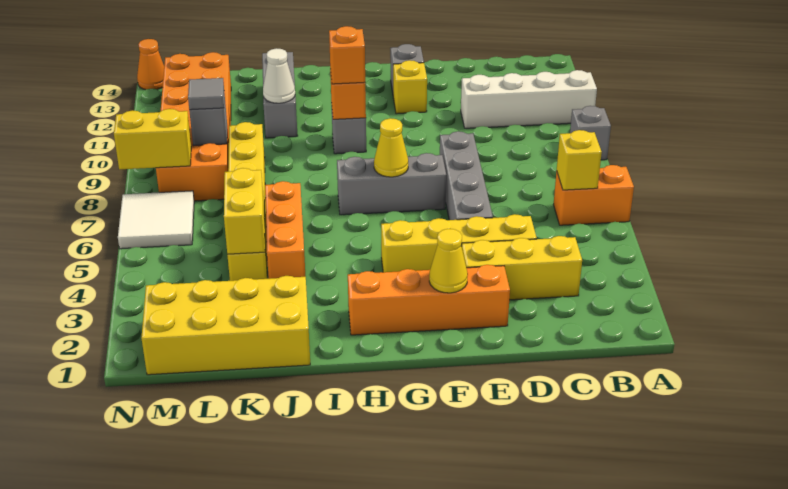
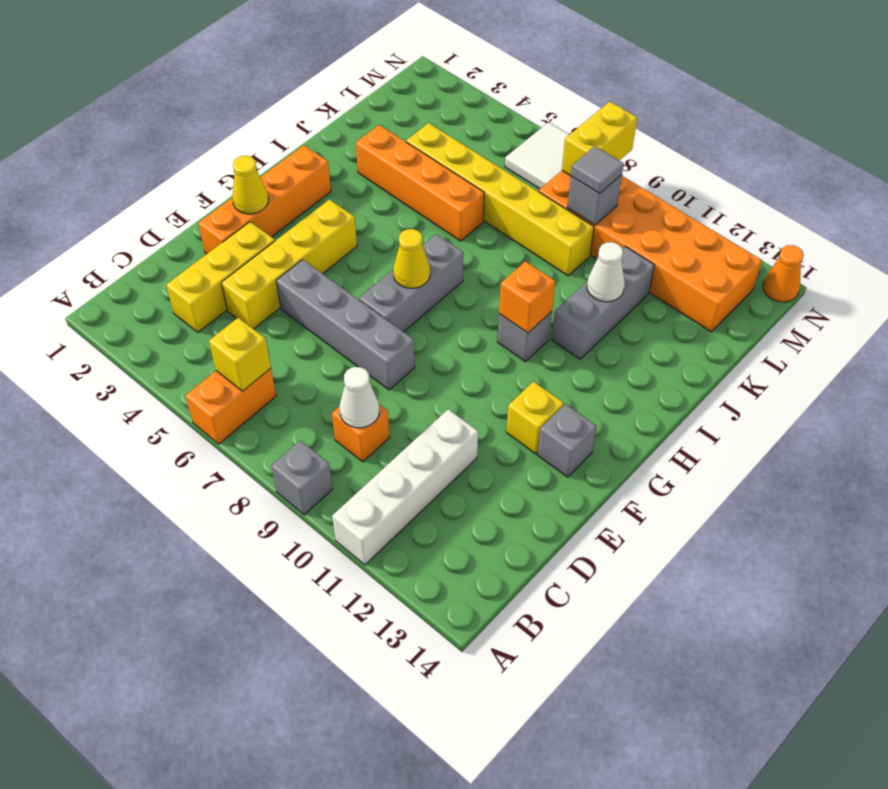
none -> white cone C9 level 2
orange brick H10 level 3 -> orange brick C9 level 1
yellow brick J1:M2 level 1 -> none
orange brick J4:J6 level 1 -> orange brick J3:J6 level 1
grey brick J11:J13 level 1 -> grey brick I11:K11 level 1
yellow brick K4:K5 level 2 -> none

